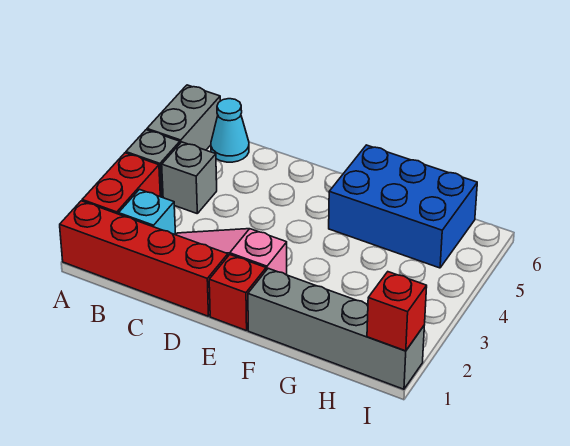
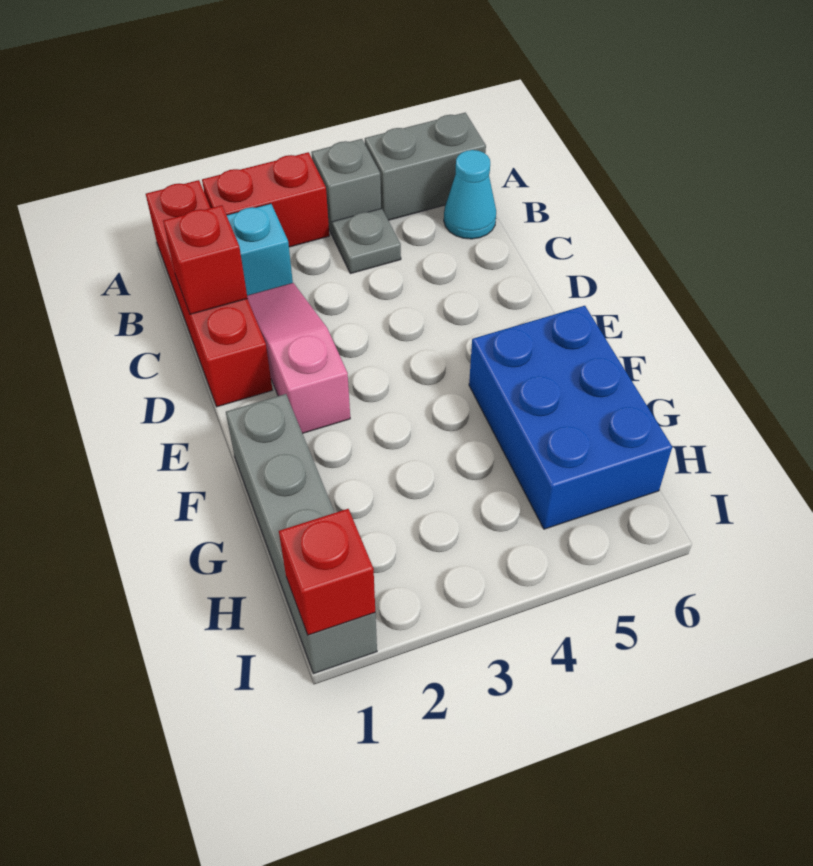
grey brick B4 level 1 -> grey plate B4 level 1
red brick E1 level 1 -> red brick C1 level 2

